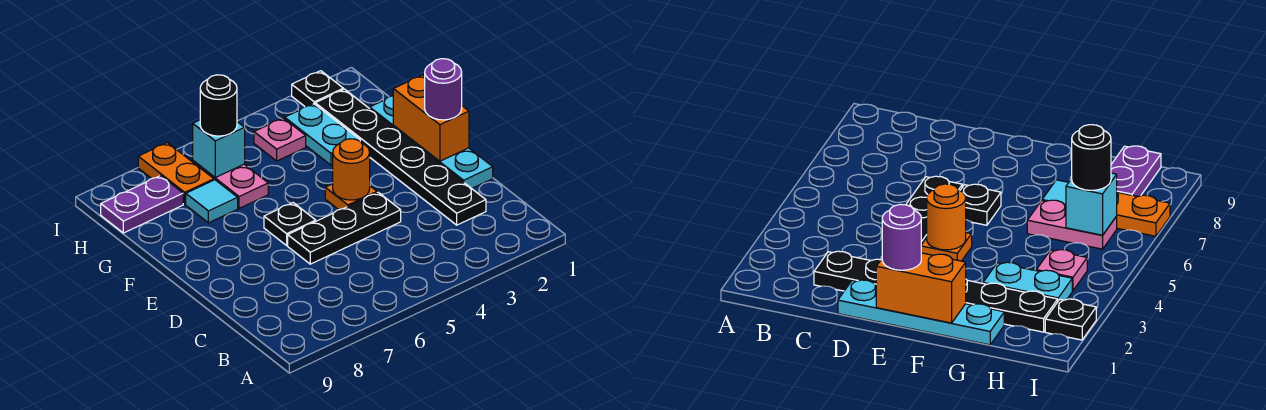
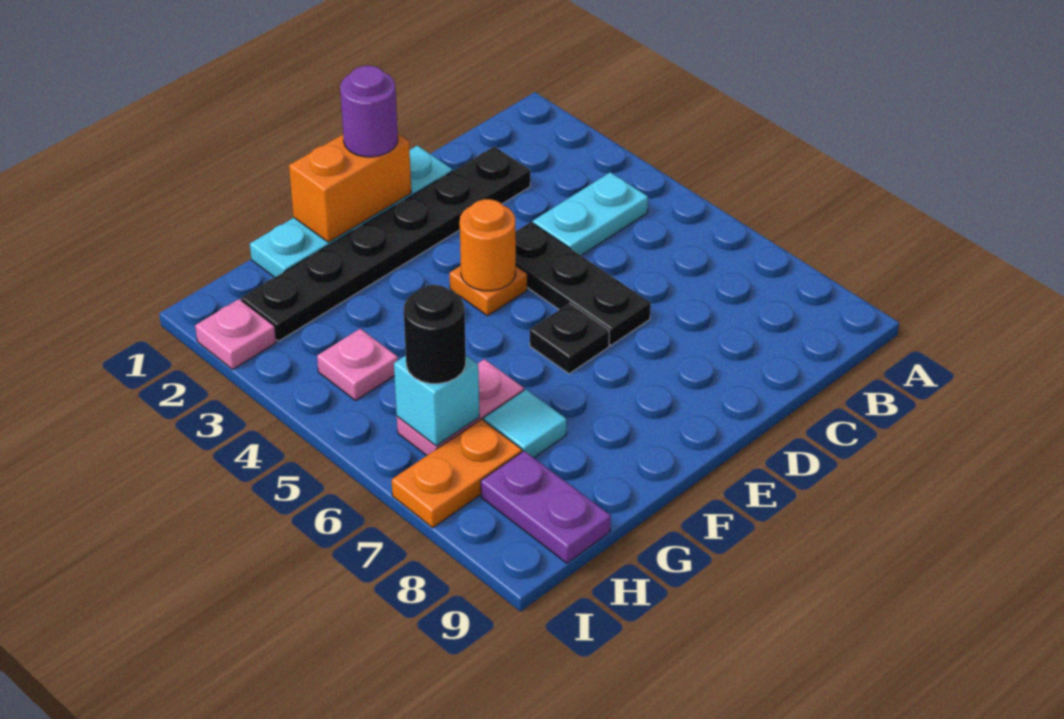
cyan plate G3:H3 level 1 -> cyan plate B4:C4 level 1
black plate I2 level 1 -> pink plate I2 level 1

